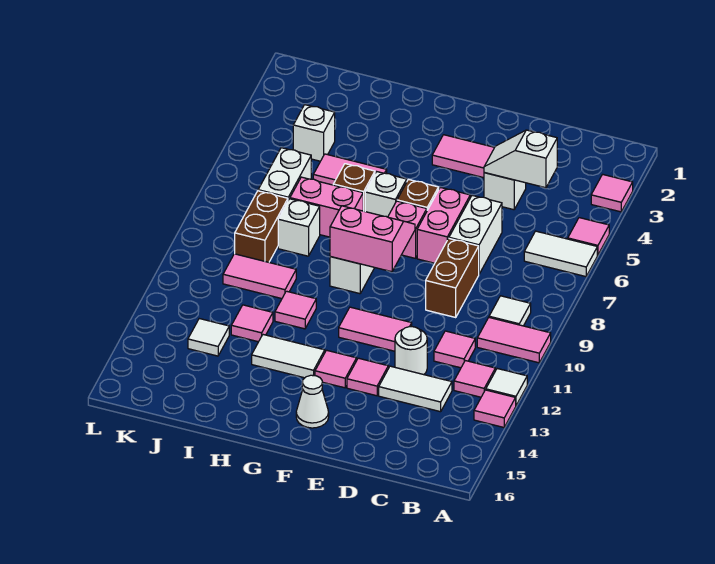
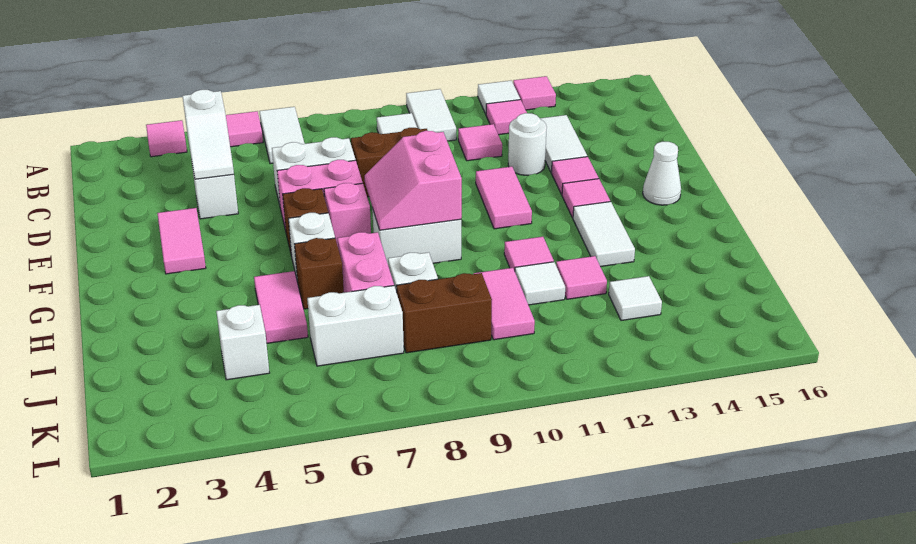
pink tile A10:B10 level 1 -> white tile A10:B10 level 1
none -> white tile I11 level 1

